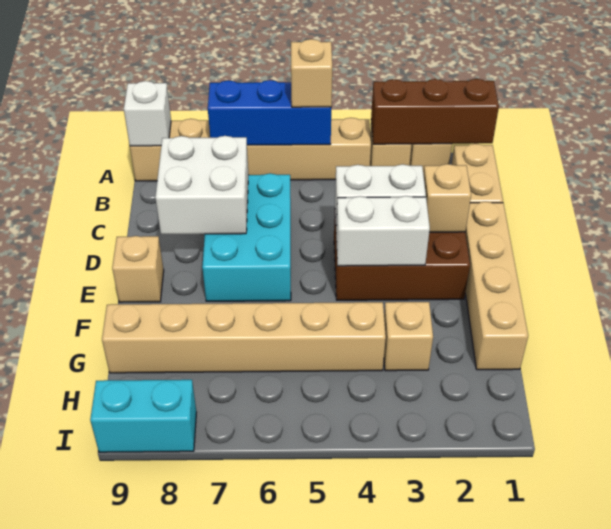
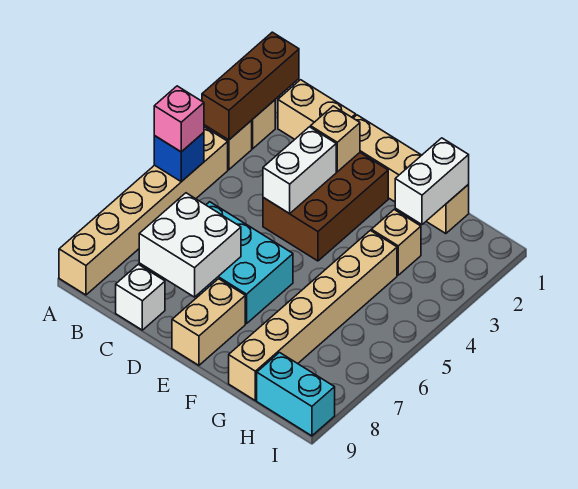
blue brick A5:A7 level 2 -> blue brick A5 level 2
tan brick A5 level 3 -> pink brick A5 level 3
white brick A9 level 2 -> white brick C9 level 1
white brick E3:E4 level 2 -> white brick G1:G2 level 2
tan brick E9 level 1 -> tan brick E8:E9 level 1
cyan brick I8:I9 level 1 -> cyan brick H9:I9 level 1

